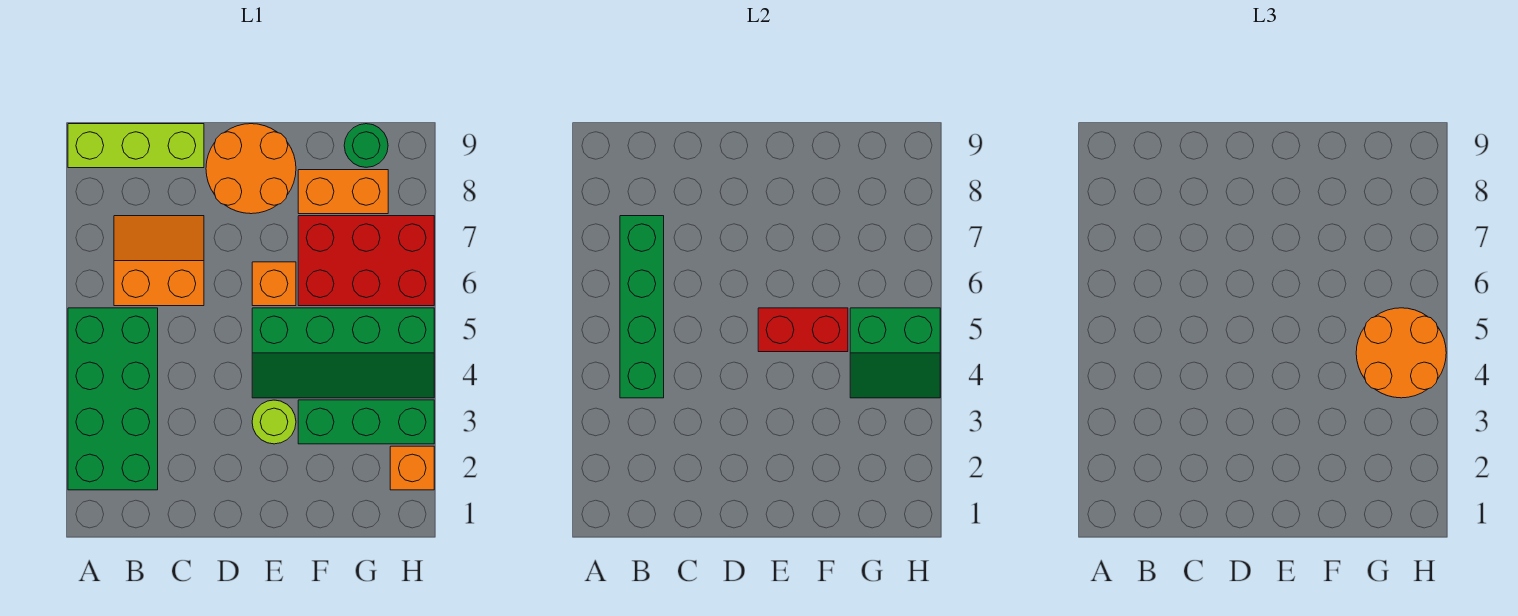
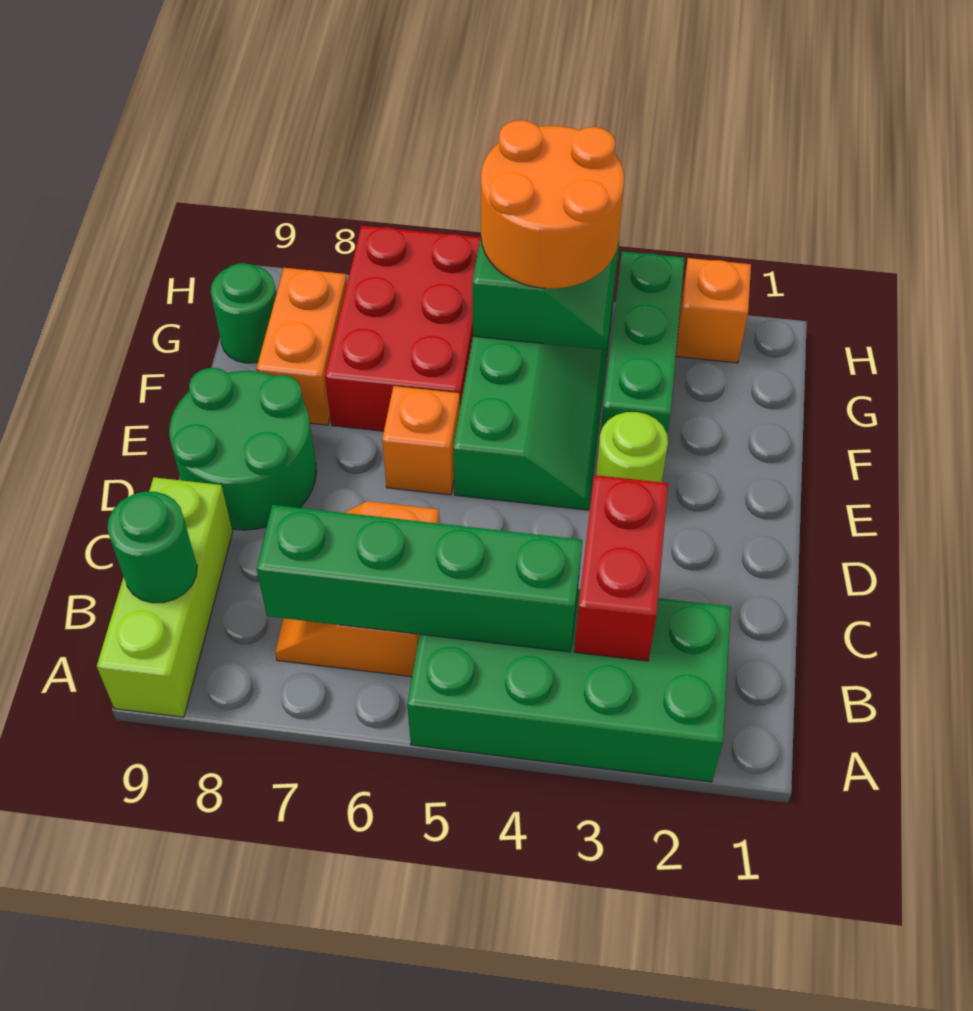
none -> green round brick B9 level 2
orange round brick D8:E9 level 1 -> green round brick D8:E9 level 1
red brick E5:F5 level 2 -> red brick B3:C3 level 2

